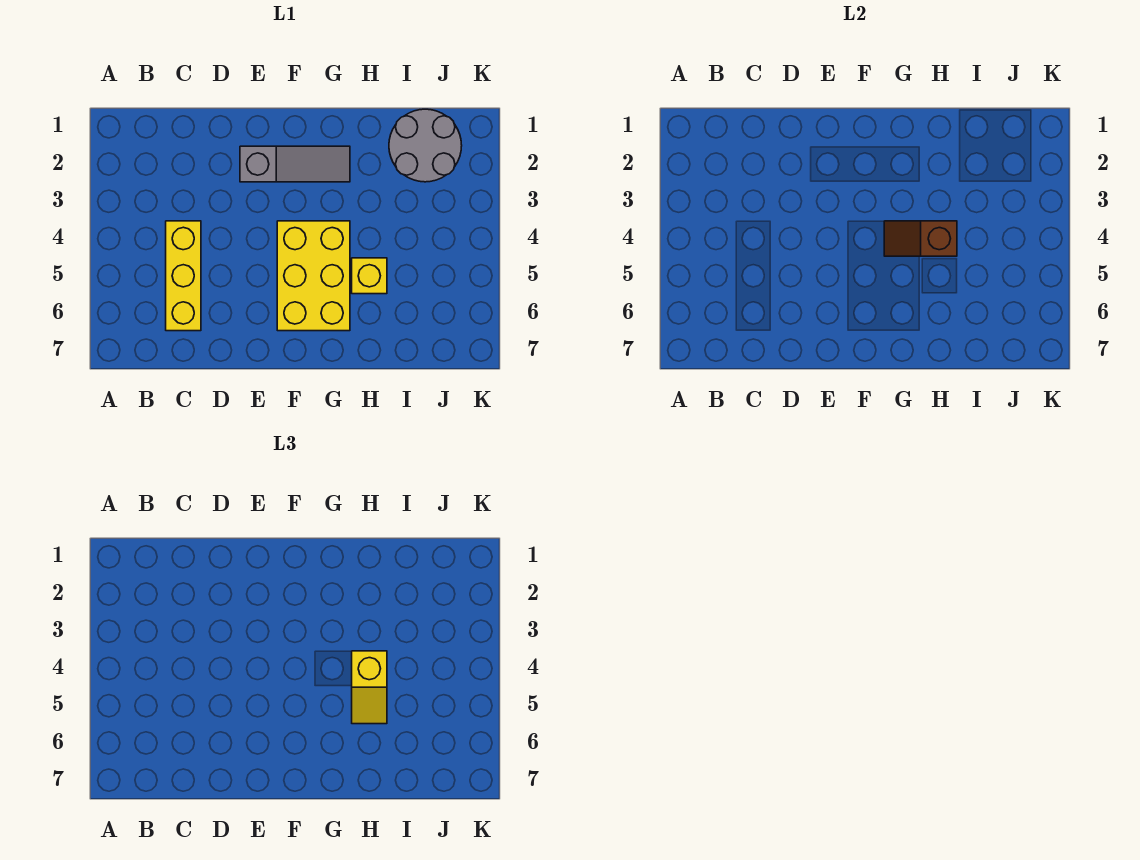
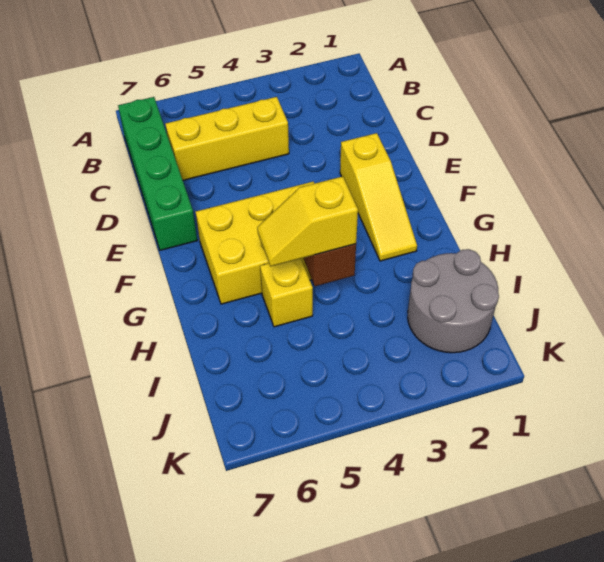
none -> green brick B7:E7 level 1
grey slope E2:G2 level 1 top E -> yellow slope E2:G2 level 1 top E

